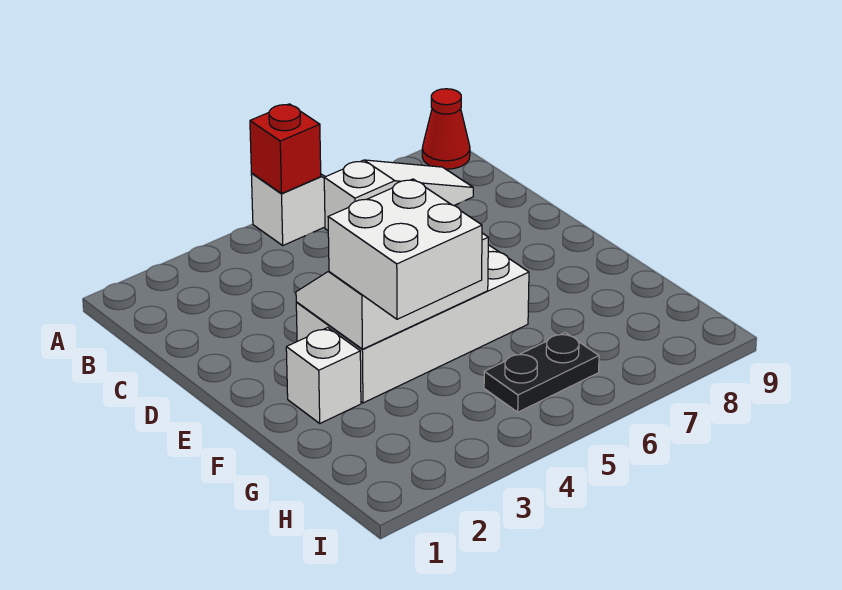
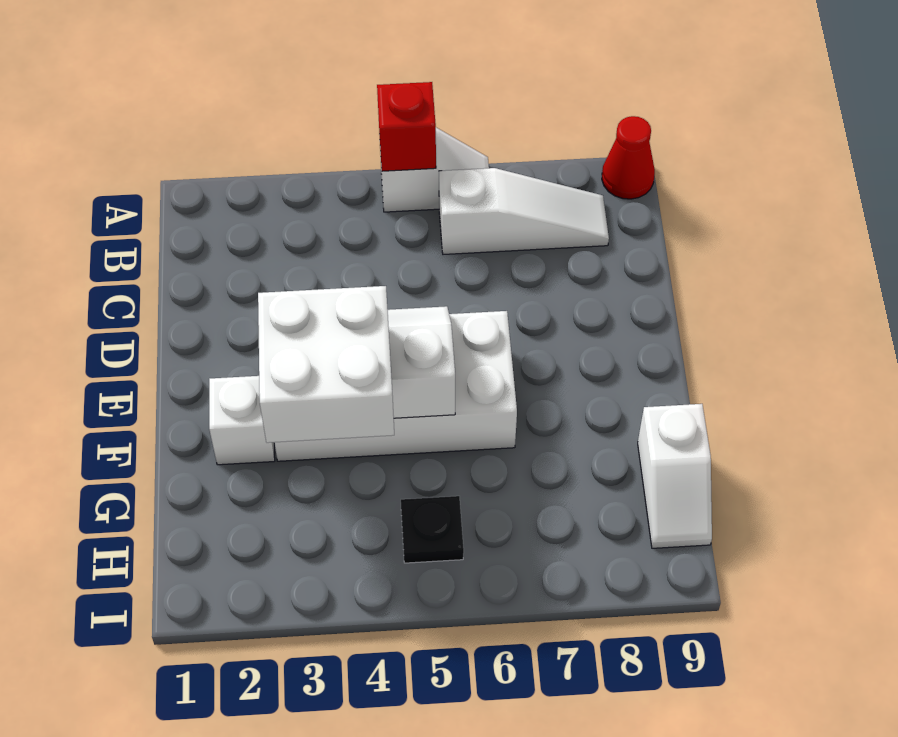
none -> white slope G9:H9 level 1 top G
black plate H5:H6 level 1 -> black plate H5 level 1

